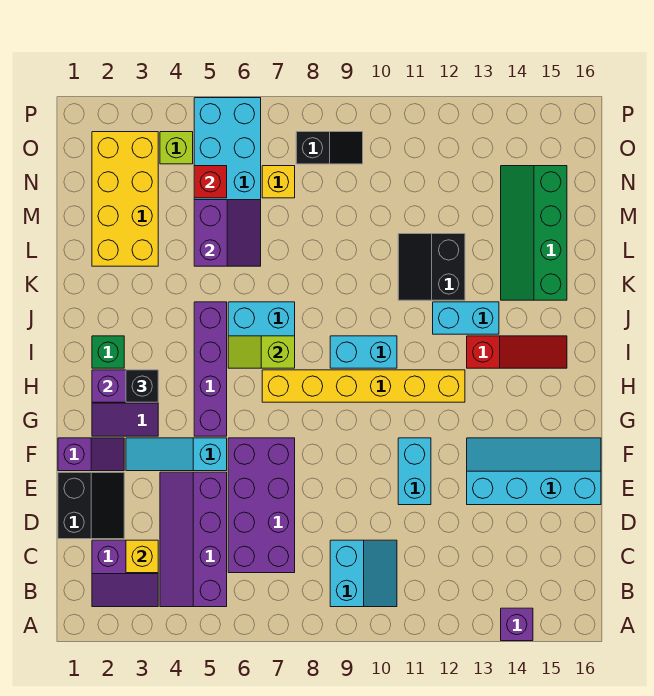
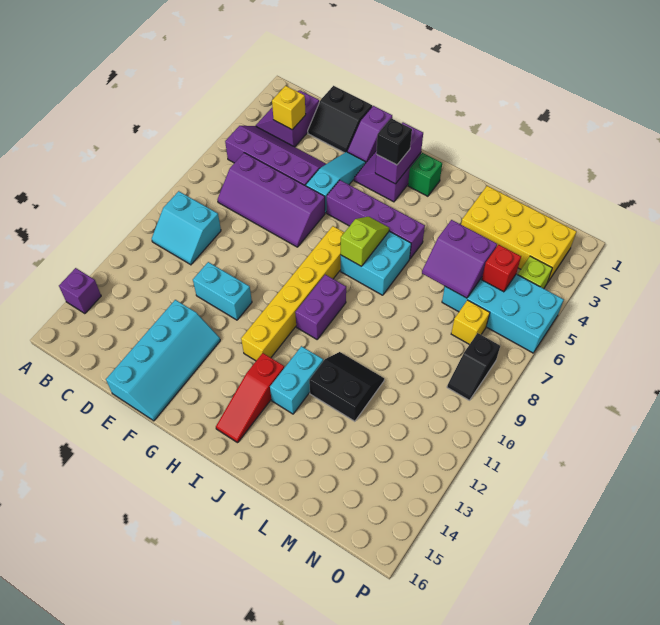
purple brick C6:F7 level 1 -> purple slope C6:F7 level 1 top 6
cyan brick I9:I10 level 1 -> purple brick I9:I10 level 1
green slope K14:N15 level 1 top 15 -> none

